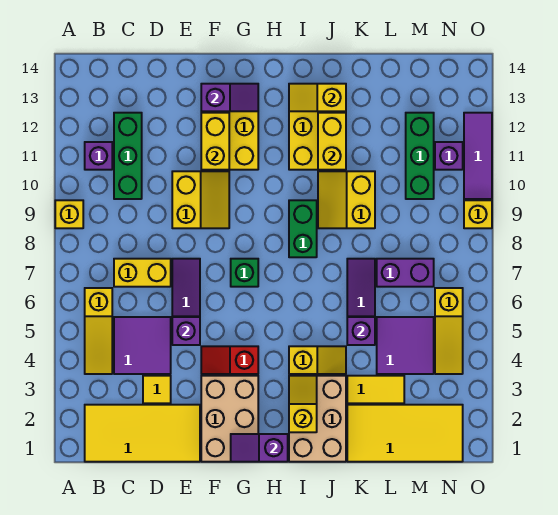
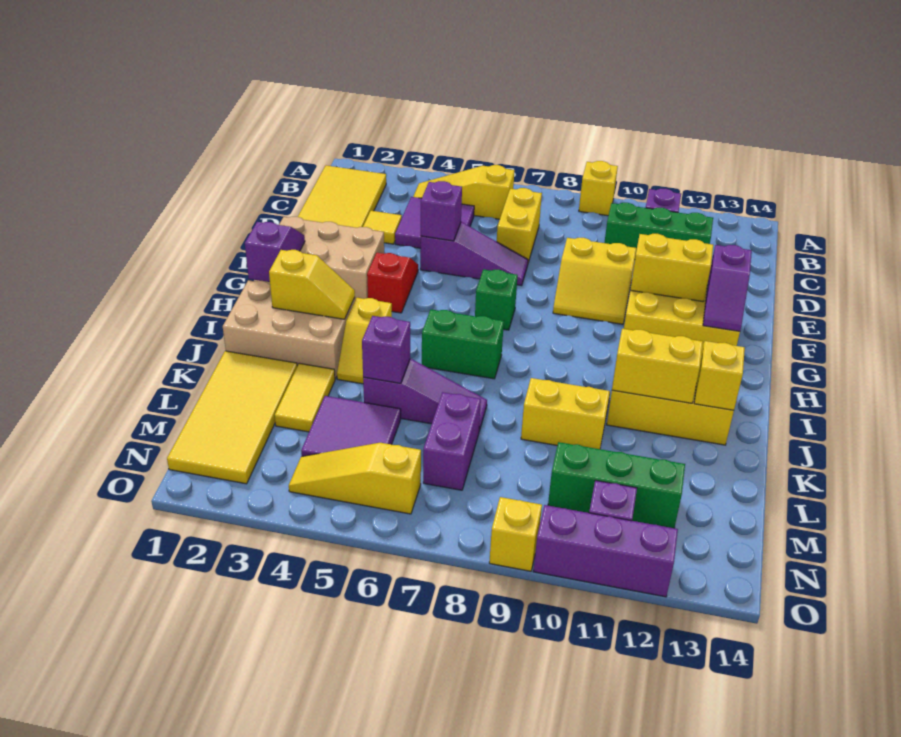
green brick I8:I9 level 1 -> green brick I6:I7 level 1
purple tile O10:O12 level 1 -> purple brick O10:O12 level 1

